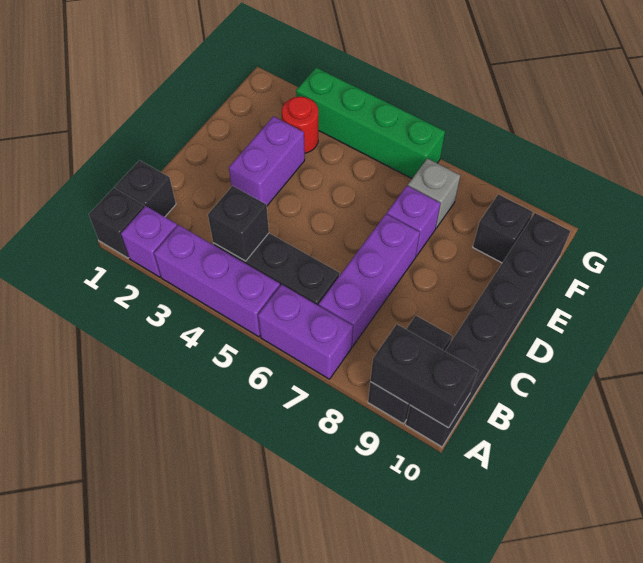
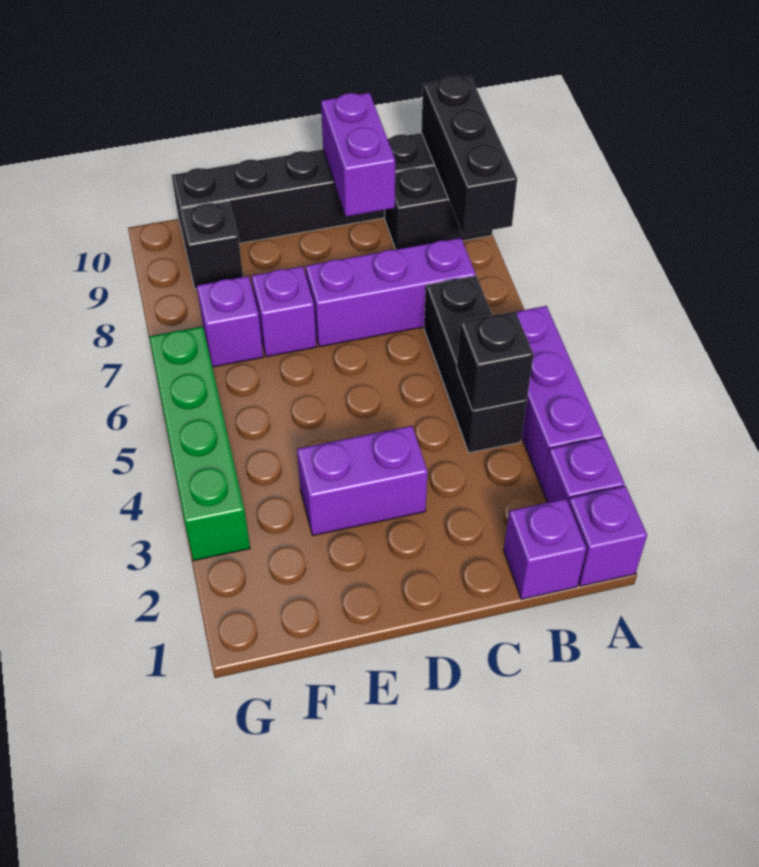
black brick A1 level 1 -> purple brick A1 level 1
purple brick A6:A7 level 1 -> purple brick C9:C10 level 2
black brick A9:A10 level 2 -> black brick A8:A10 level 2
black brick B1 level 1 -> purple brick B1 level 1
red round brick F3 level 1 -> none
grey brick F7 level 1 -> purple brick F7 level 1

